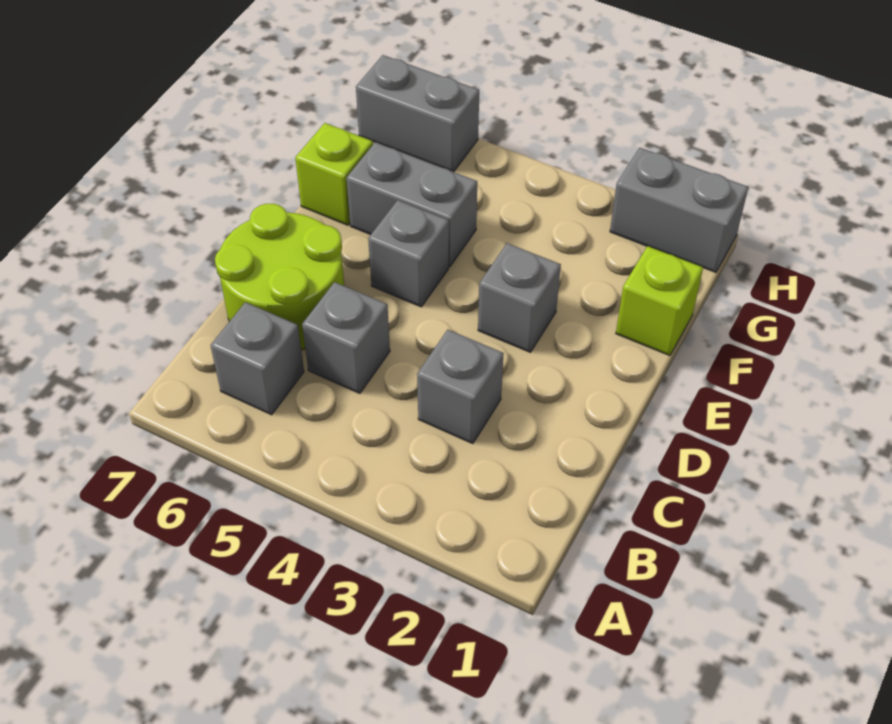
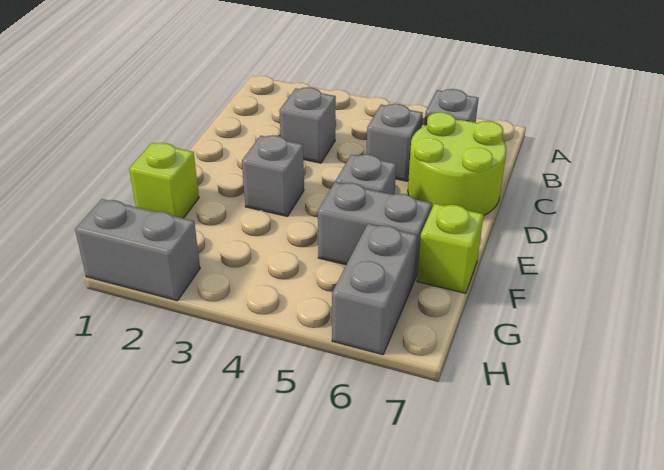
grey brick H6:H7 level 1 -> grey brick G6:H6 level 1

